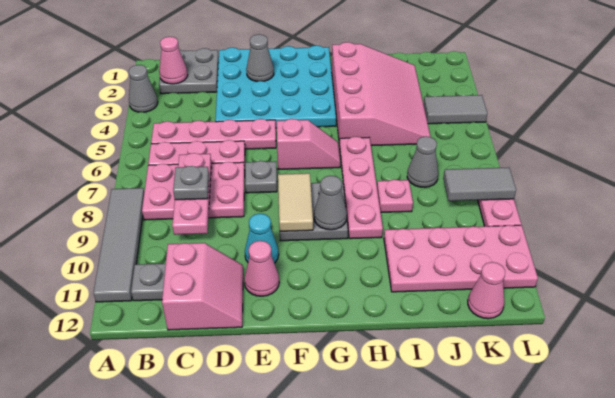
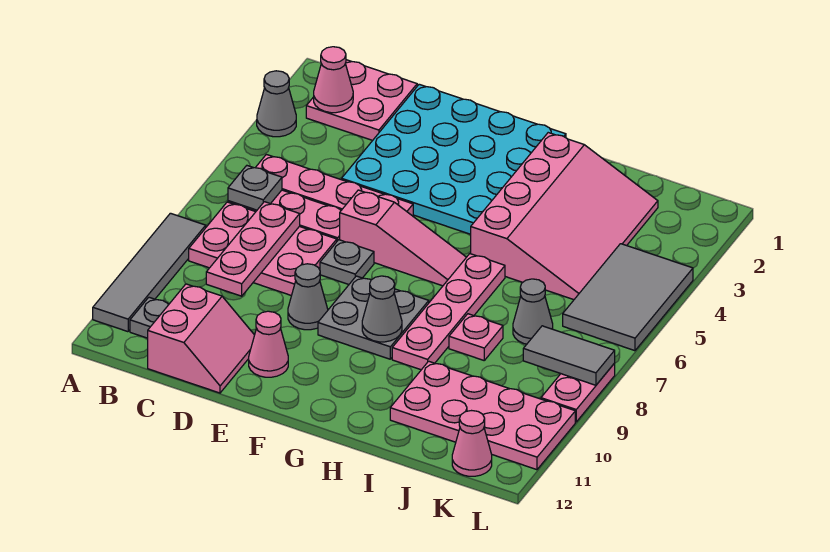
grey plate B1:C2 level 1 -> pink plate B1:C2 level 1
grey plate C8 level 3 -> grey plate B6 level 2
grey cone E2 level 2 -> grey cone E9 level 1
cyan cone E10 level 1 -> none
pink slope F6:G6 level 1 top F -> pink slope E6:G6 level 1 top E
tan tile F8:F9 level 2 -> none
grey tile K4:L4 level 1 -> grey tile K4:L6 level 1

